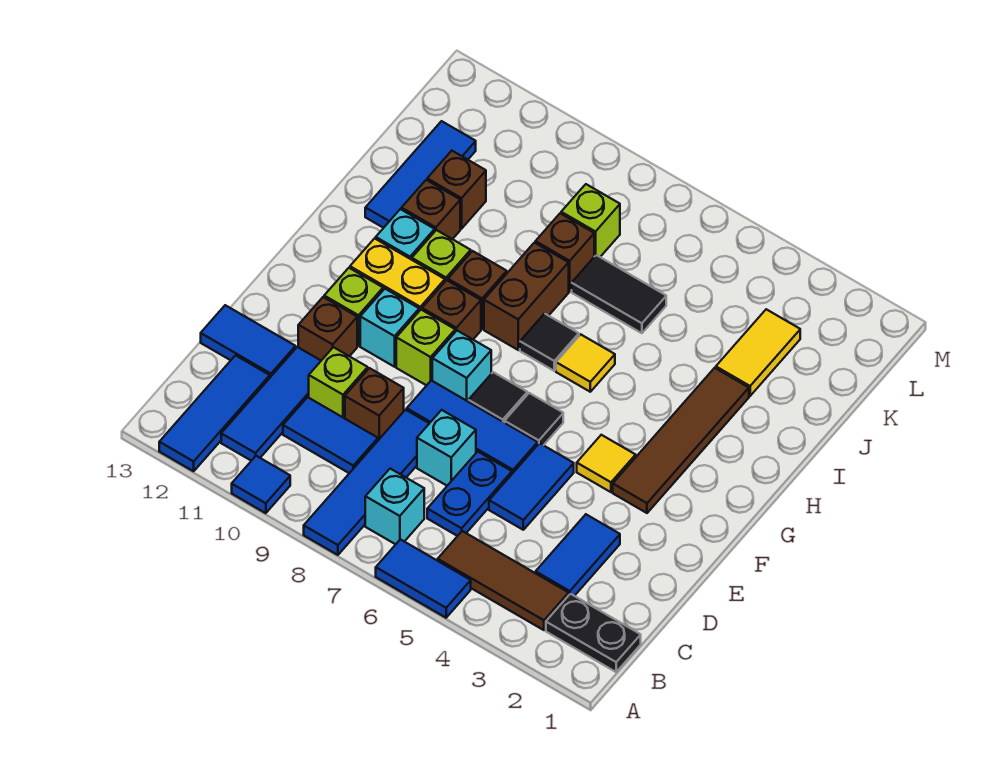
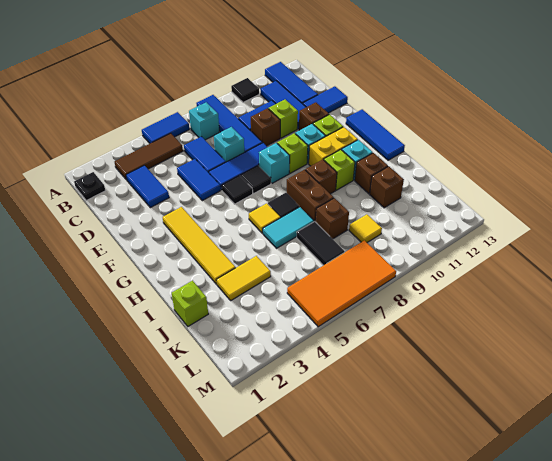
blue tile A10 level 1 -> black tile A10 level 1
black plate B1:B2 level 1 -> black plate B1 level 1
blue plate C6:D6 level 1 -> blue tile C6:D6 level 1
brown tile F3:I3 level 1 -> yellow tile F3:I3 level 1
yellow tile F4 level 1 -> yellow tile K9 level 1
brown brick G9 level 1 -> none
none -> cyan tile I6:I7 level 1
blue tile I12:K12 level 1 -> blue tile F13:H13 level 1
yellow tile J3:K3 level 1 -> yellow tile J3:J4 level 1
black tile J6:J7 level 1 -> black tile J7:K7 level 1
lime brick K8 level 1 -> lime brick J1 level 1
none -> orange tile L5:M8 level 1

